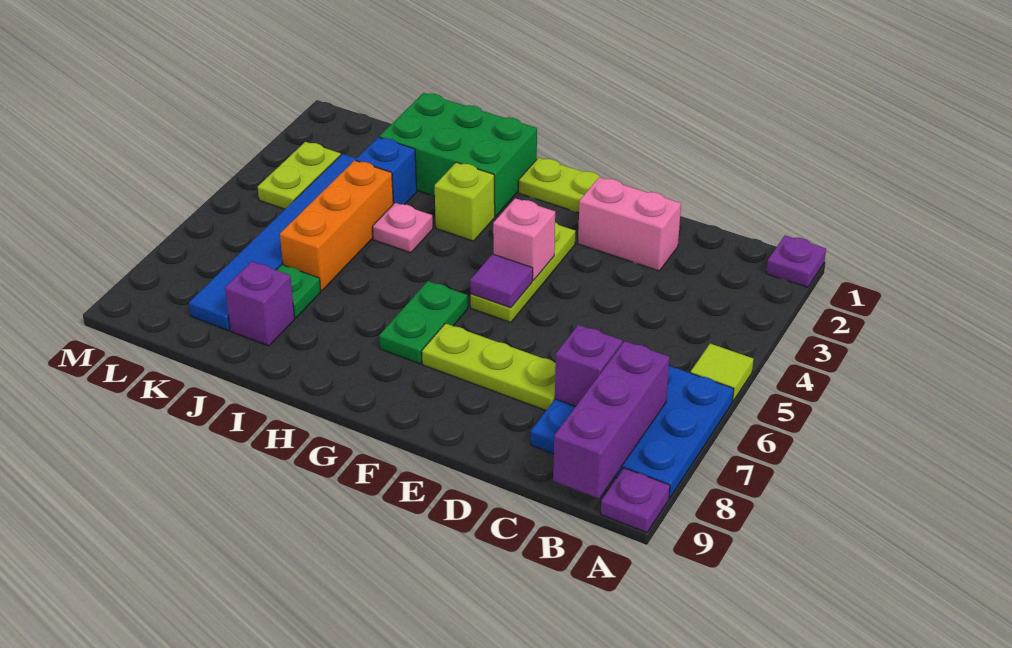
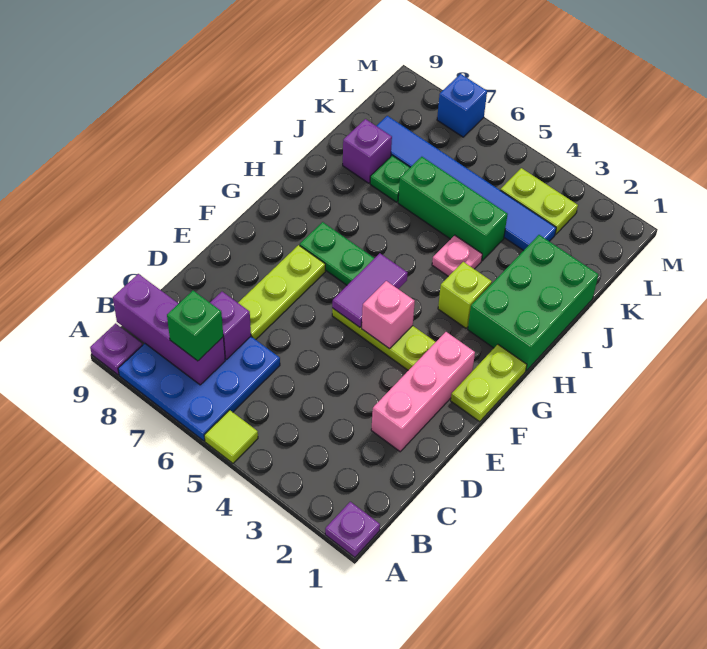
none -> green brick B7 level 3
pink brick D2:E2 level 1 -> pink brick D2:F2 level 1
purple tile F5 level 2 -> purple tile F5:G5 level 2
blue brick J3 level 1 -> blue brick M7 level 1
orange brick J4:J6 level 1 -> green brick J4:J6 level 1

